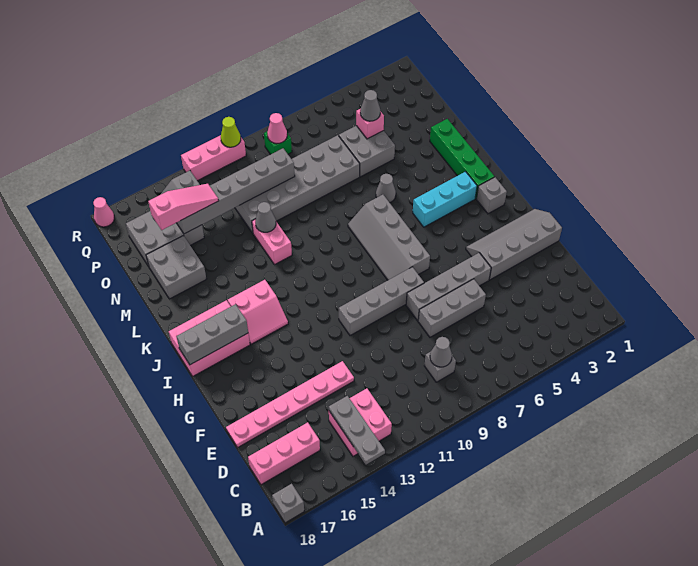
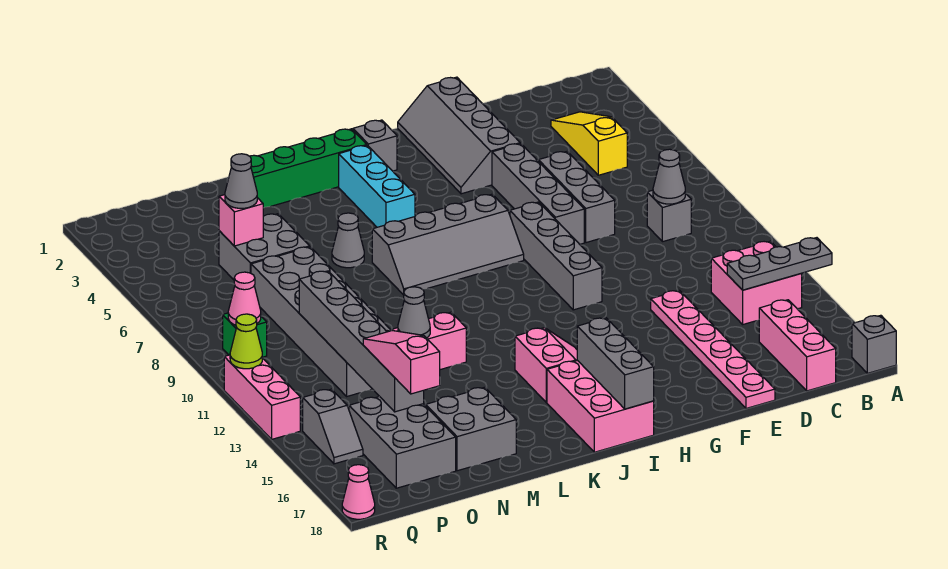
none -> yellow slope C3:C5 level 1 top 5

